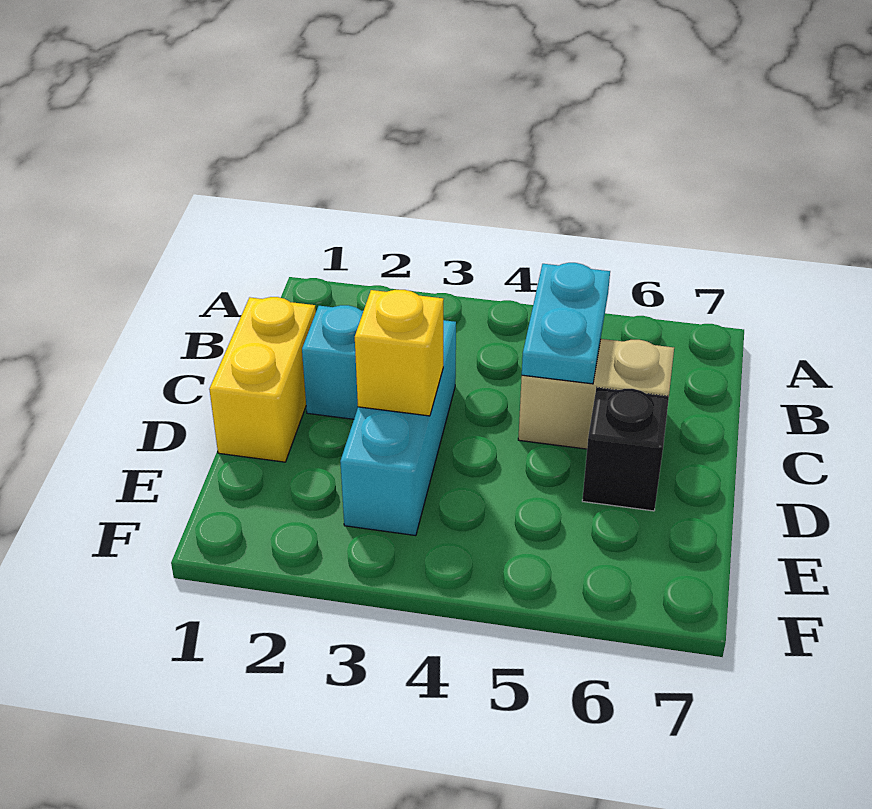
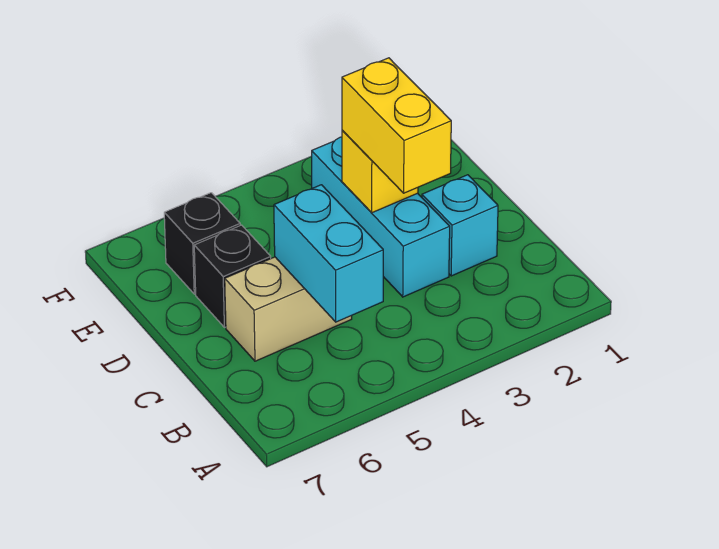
cyan plate B5:C5 level 2 -> cyan brick B5:C5 level 2
yellow brick C1:D1 level 1 -> yellow brick C3:D3 level 3
none -> black brick E6 level 1

